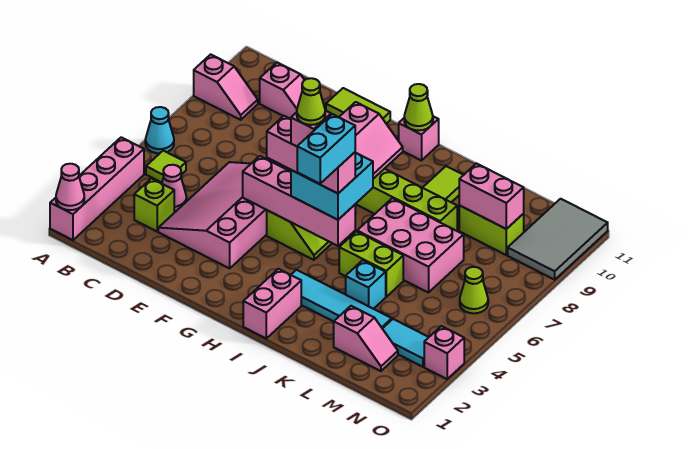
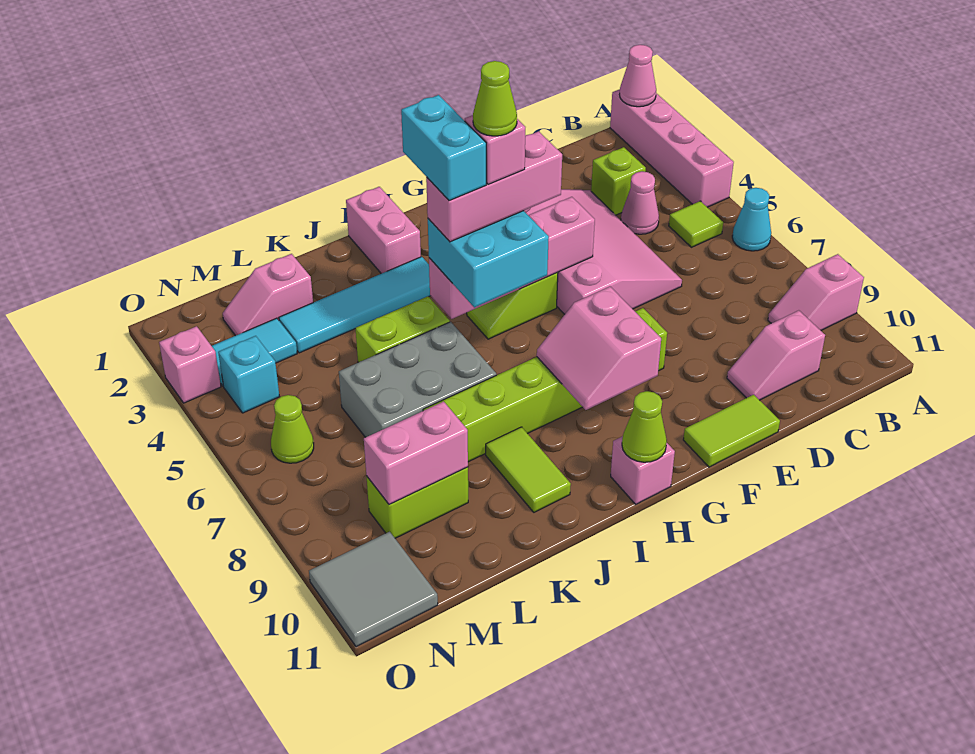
pink brick J6:L7 level 1 -> grey brick J6:L7 level 1
cyan brick K4 level 1 -> cyan brick N4 level 1
grey tile N9:O11 level 1 -> grey tile N10:O11 level 1

